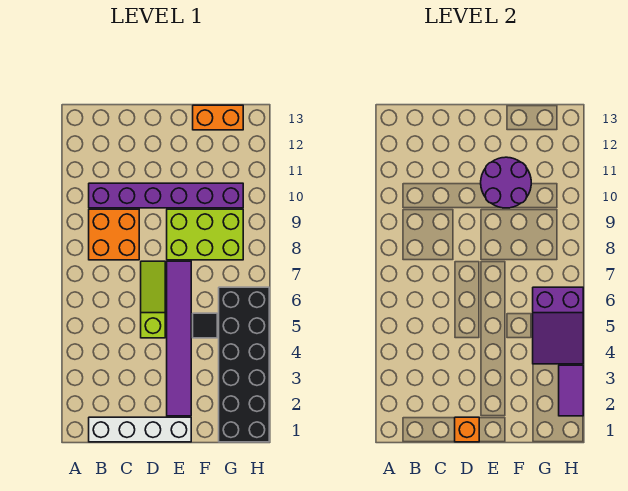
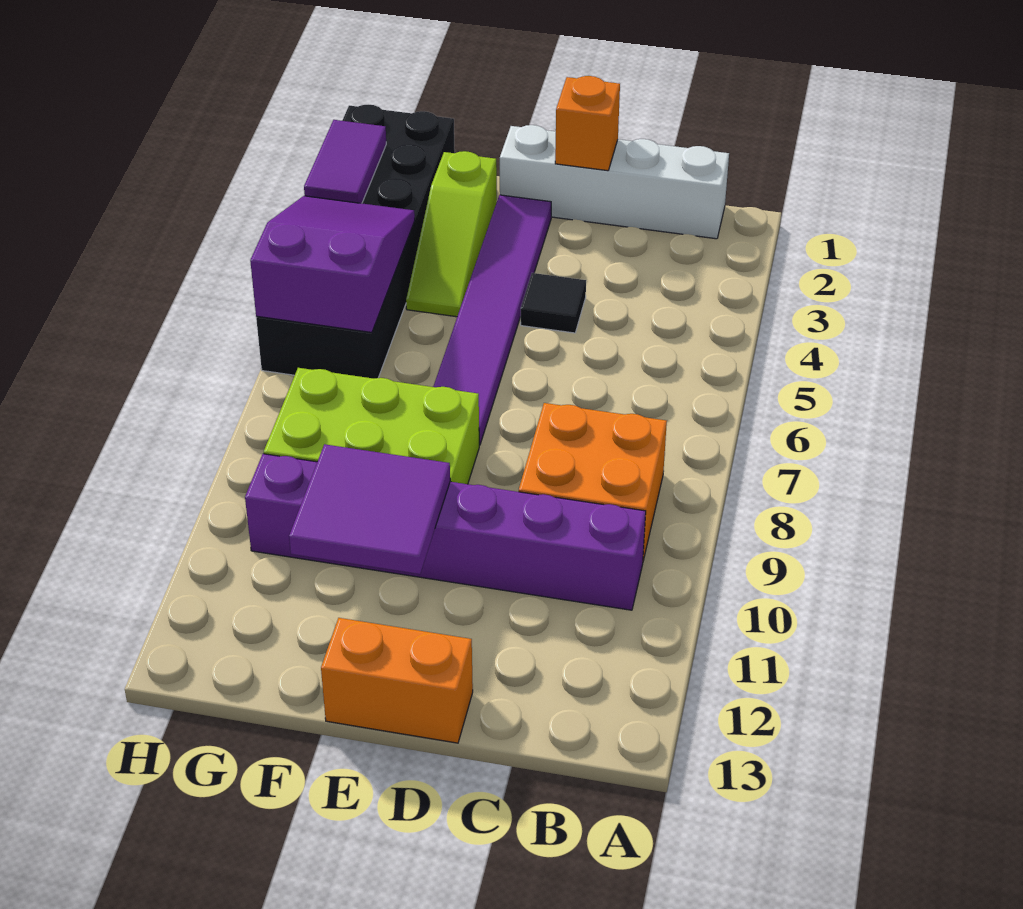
lime slope D5:D7 level 1 top 5 -> lime slope F2:F4 level 1 top 2
purple round brick E10:F11 level 2 -> purple tile E10:F11 level 2
black tile F5 level 1 -> black tile D4 level 1
orange brick F13:G13 level 1 -> orange brick D13:E13 level 1

